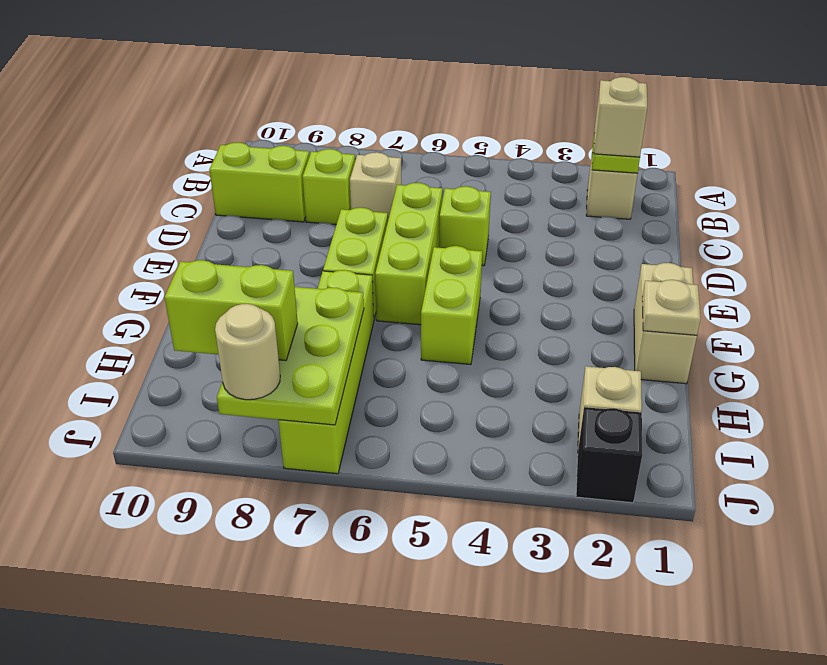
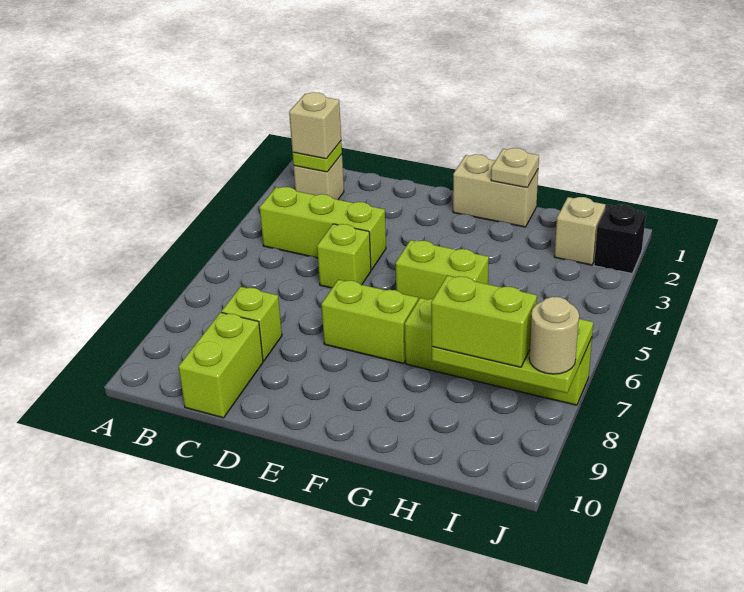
tan brick C7 level 1 -> none
lime brick D6:F6 level 1 -> lime brick B4:D4 level 1
lime brick I8:I9 level 3 -> lime brick H8:I8 level 3

